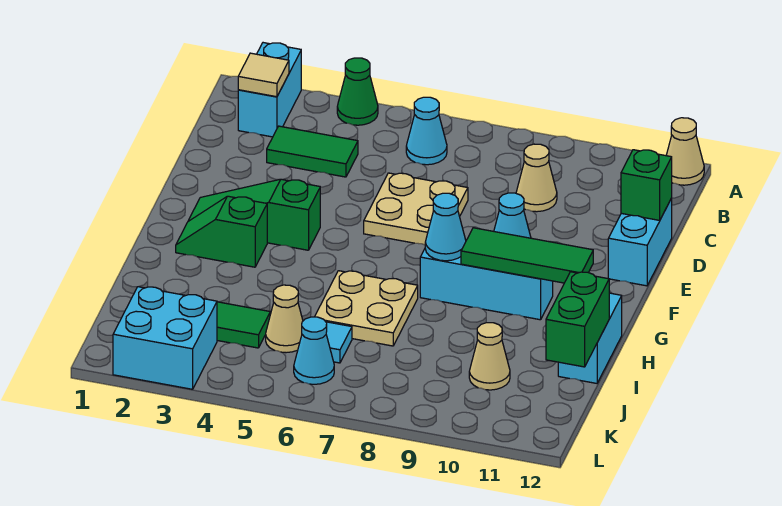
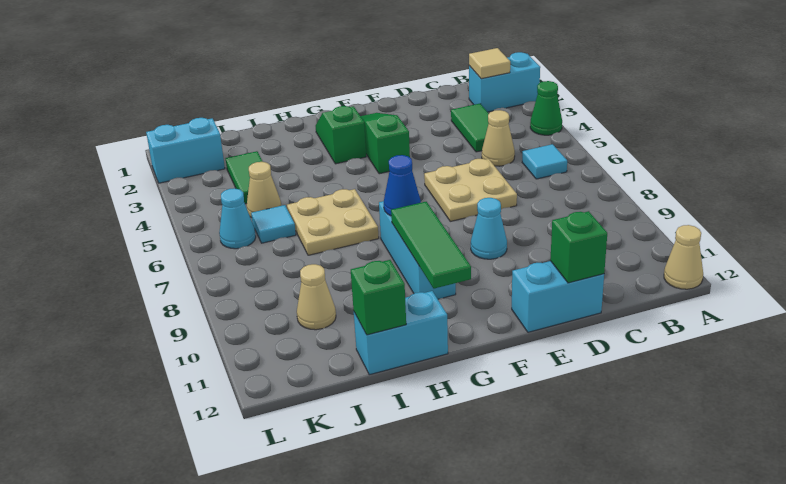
cyan cone B6 level 1 -> cyan tile B6 level 1
tan cone C9 level 1 -> tan cone C5 level 1
cyan cone G8 level 2 -> blue cone G8 level 2
green brick I12:J12 level 2 -> green brick I12 level 2
cyan brick K2:L3 level 1 -> cyan brick K2:L2 level 1

